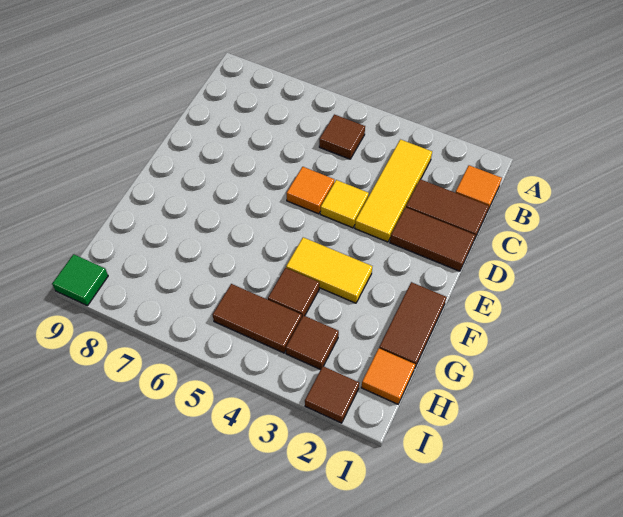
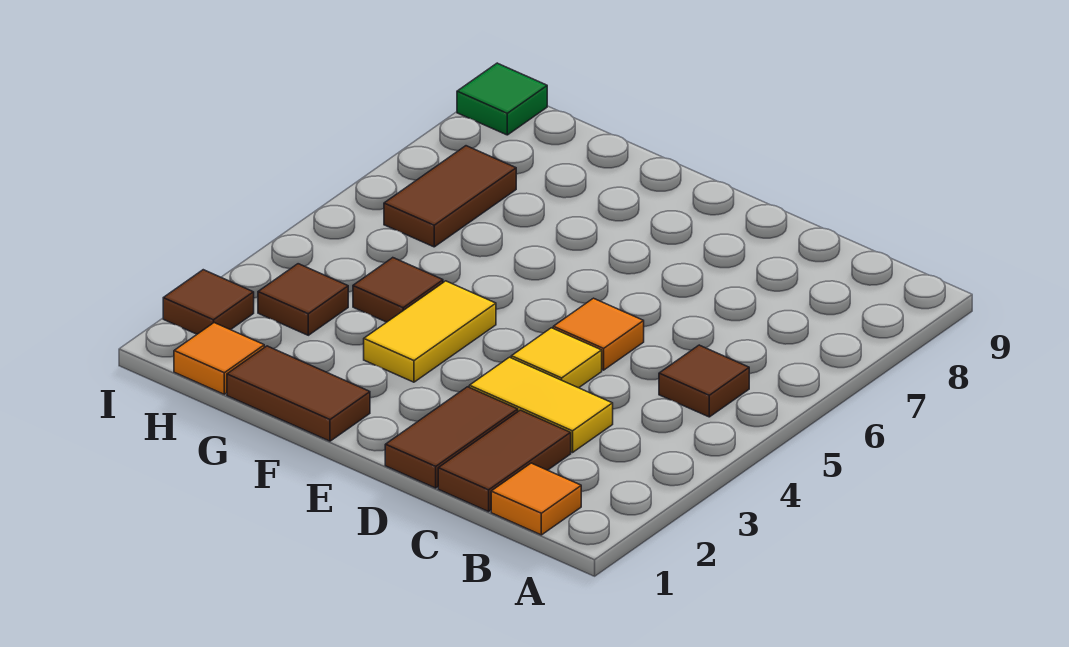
yellow tile B3:D3 level 1 -> yellow tile C3:D3 level 1
brown tile H4:H5 level 1 -> brown tile H6:H7 level 1

